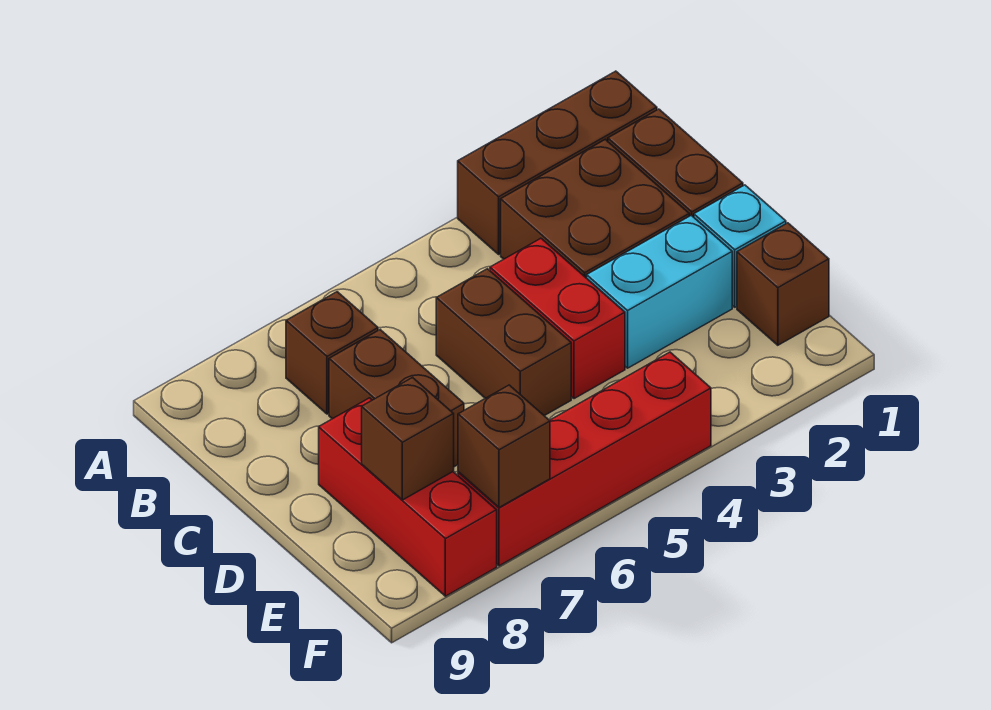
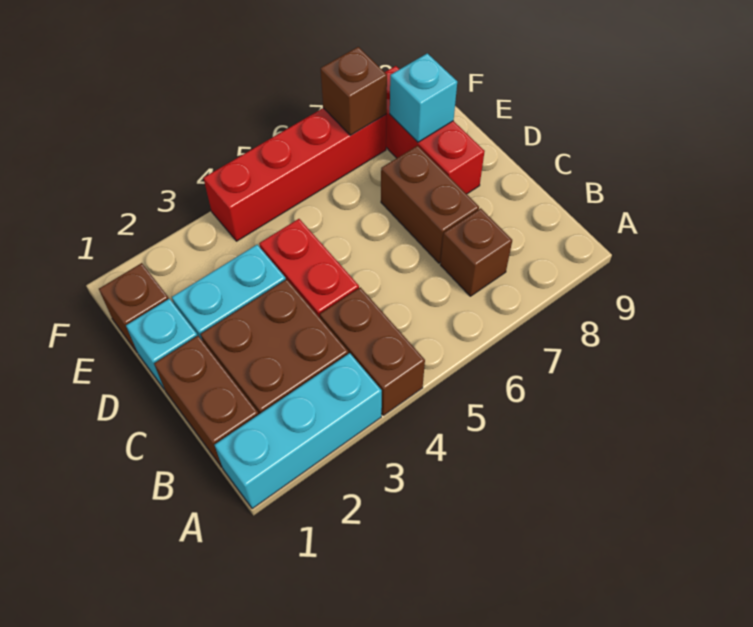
brown brick A1:A3 level 1 -> cyan brick A1:A3 level 1
brown brick C5:D5 level 1 -> brown brick A4:B4 level 1
brown brick E8 level 2 -> cyan brick E8 level 2

